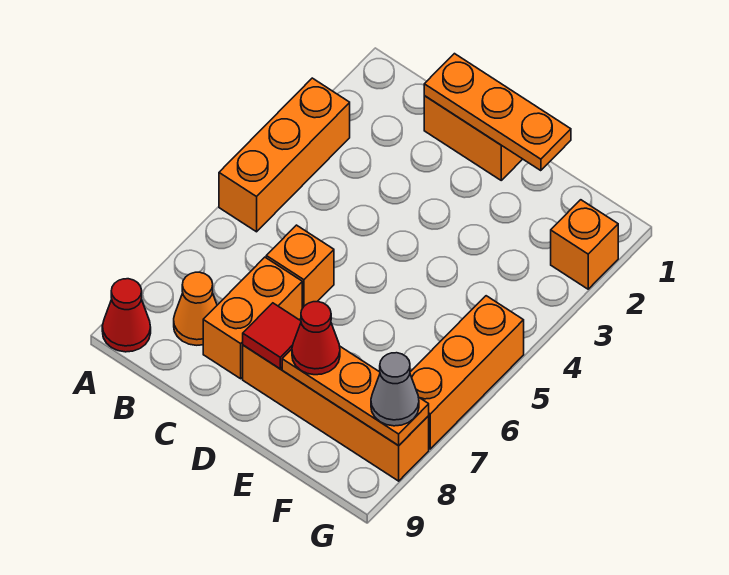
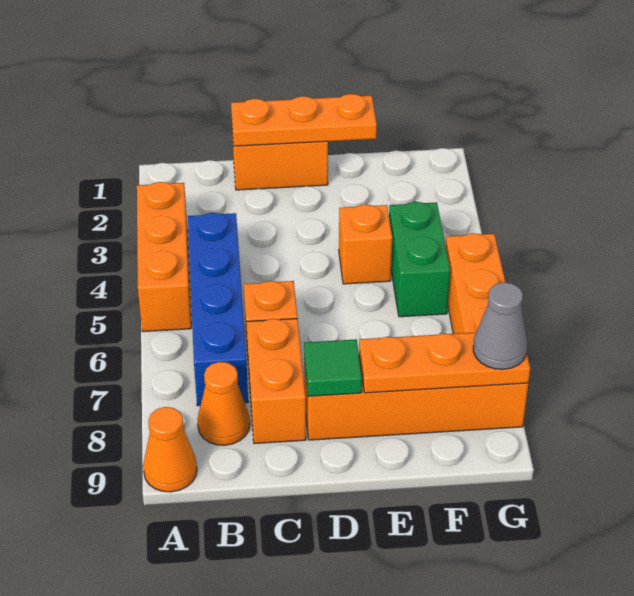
red cone A9 level 1 -> orange cone A9 level 1
none -> blue brick B4:B7 level 1
red tile D8 level 2 -> green tile D8 level 2
red cone E8 level 3 -> none
none -> green brick F4:F5 level 1
orange brick G2 level 1 -> orange brick E4 level 1

